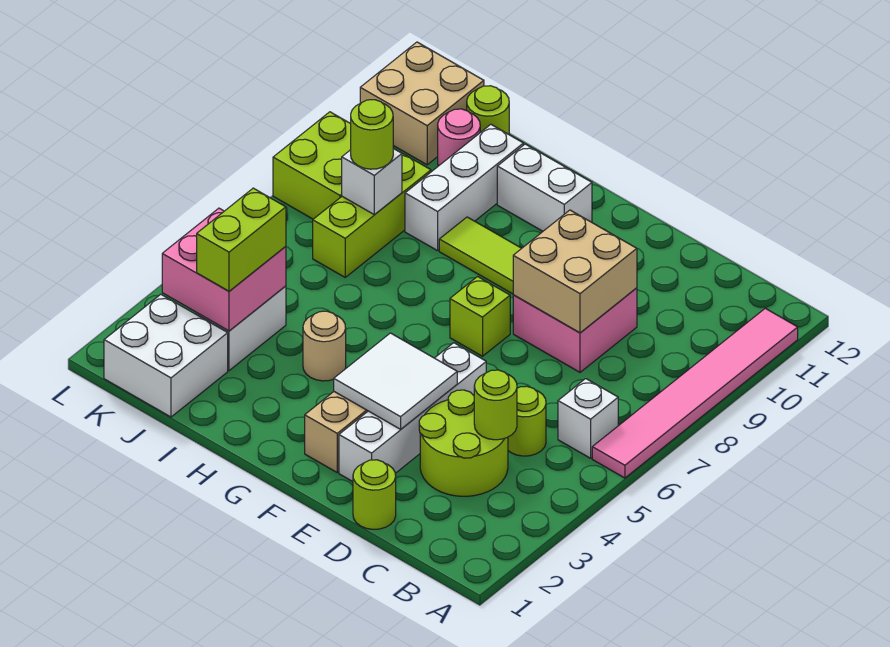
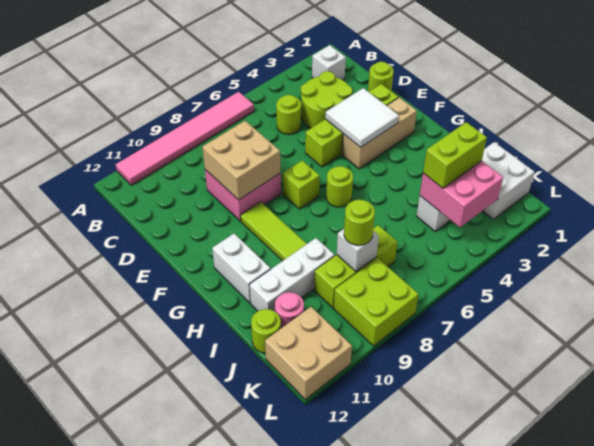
white brick B6 level 1 -> white brick B2 level 1
lime round brick C4 level 2 -> lime round brick G6 level 1
white brick E2:E5 level 1 -> lime brick E2:E5 level 1
tan round brick H4 level 1 -> none

